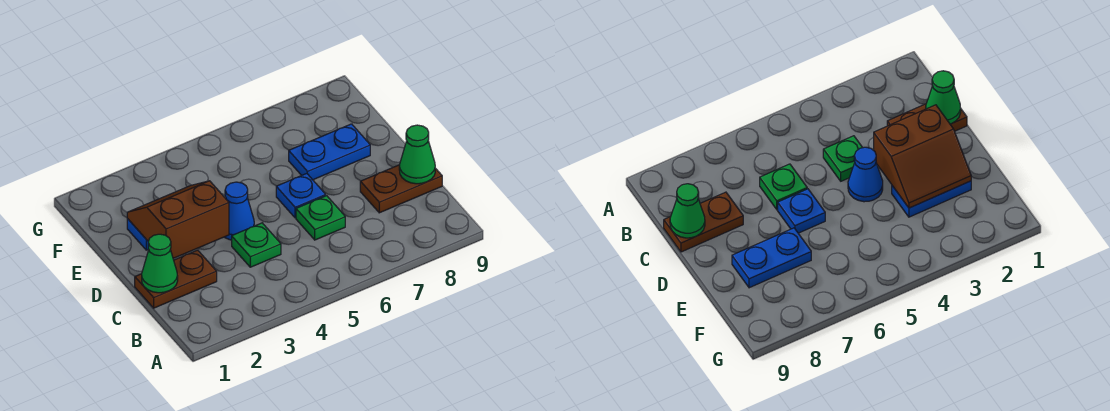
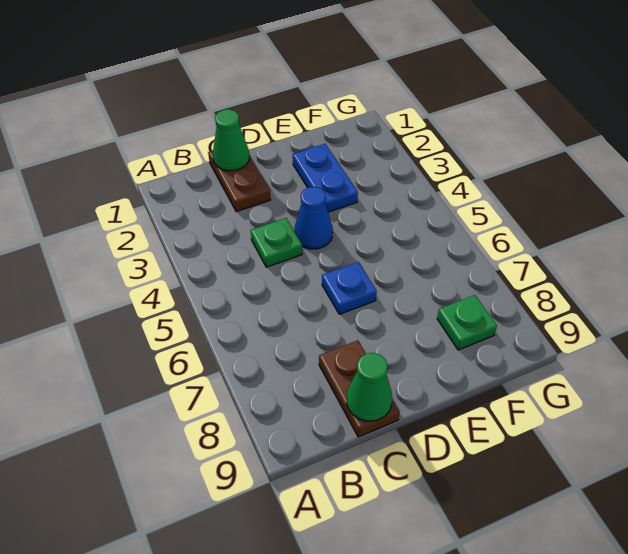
green plate C6 level 1 -> green plate F8 level 1
brown slope D2:E3 level 2 top D -> none
blue plate E7:E8 level 1 -> none

